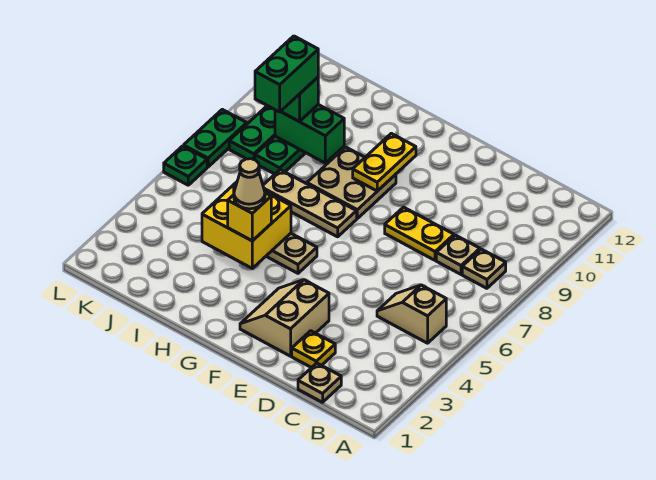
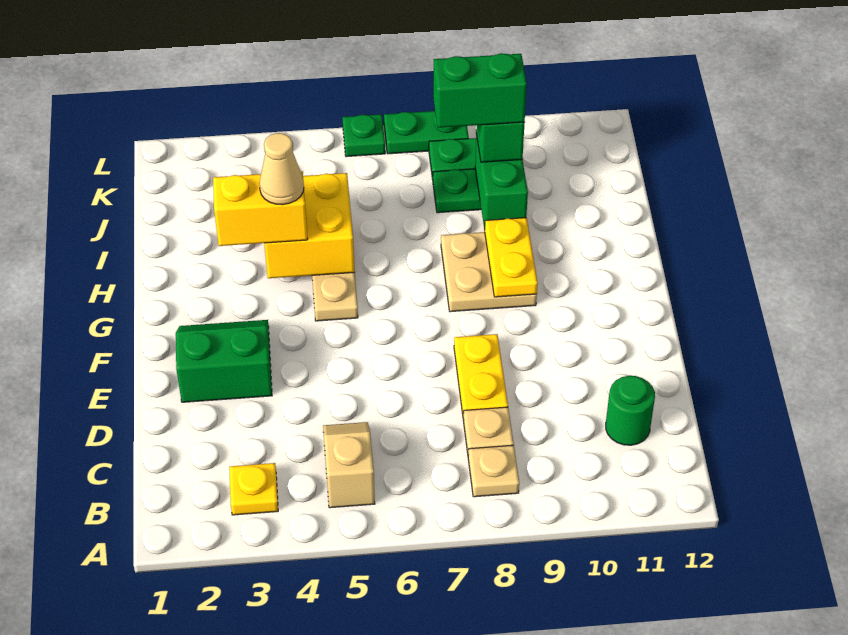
tan plate C1 level 1 -> none
none -> green round brick C11 level 1
yellow plate D2 level 1 -> yellow plate B3 level 1
tan slope E2:F3 level 1 top E -> green slope E2:F3 level 1 top E
tan plate G7:I7 level 1 -> none
yellow plate G9:G10 level 2 -> yellow plate G9:H9 level 2
yellow brick H4 level 3 -> yellow brick H3:H4 level 3

